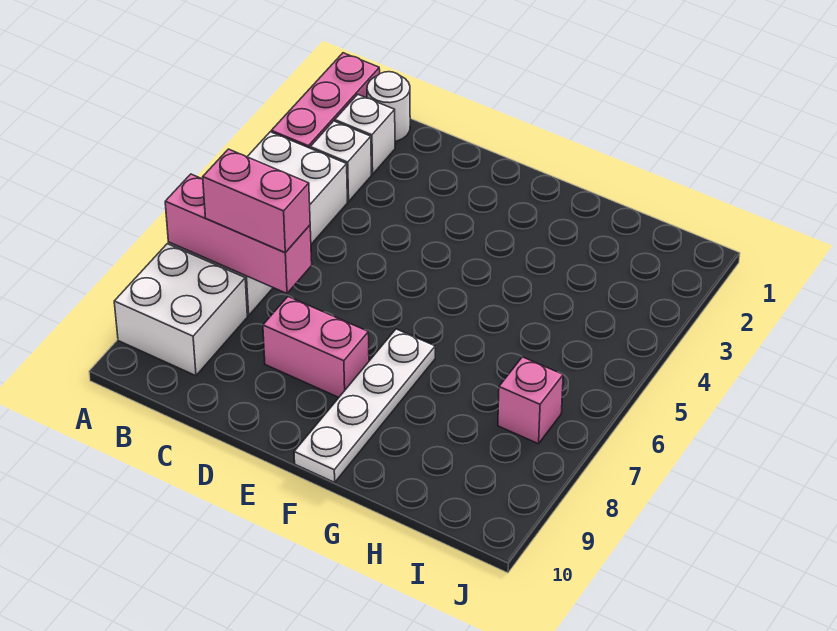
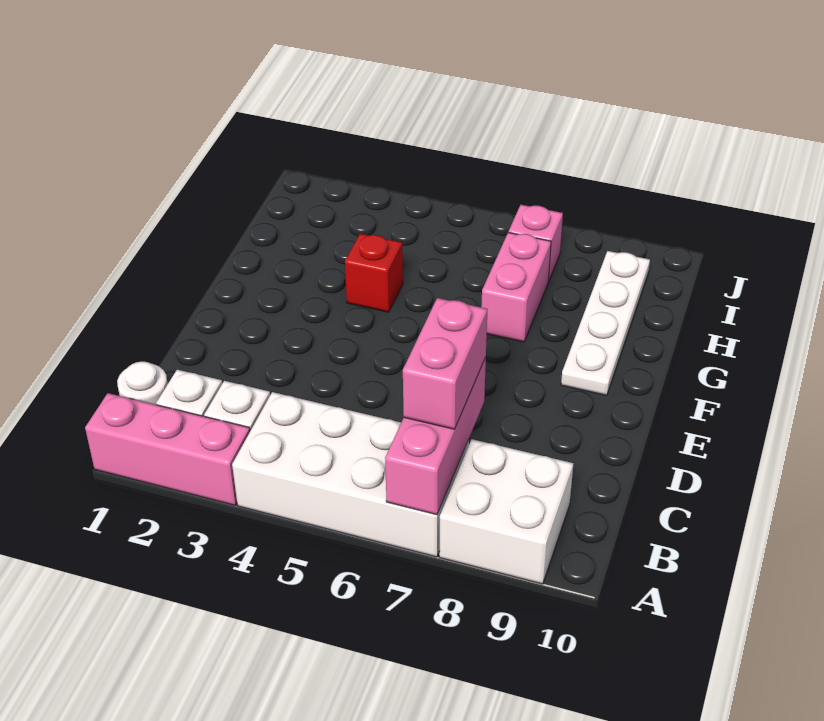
pink brick D8:E8 level 1 -> pink brick G7:H7 level 1
white plate F7:F10 level 1 -> white plate F9:I9 level 1
none -> red brick G4 level 1

